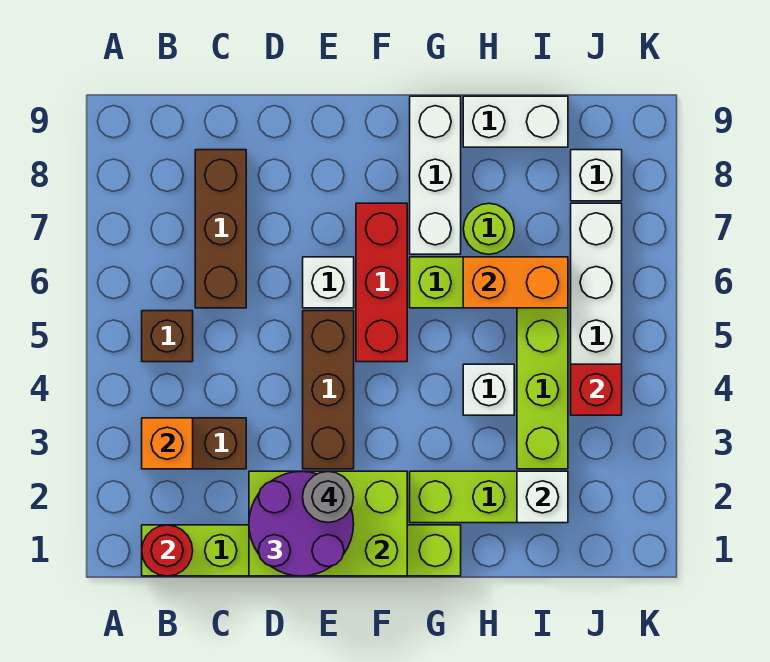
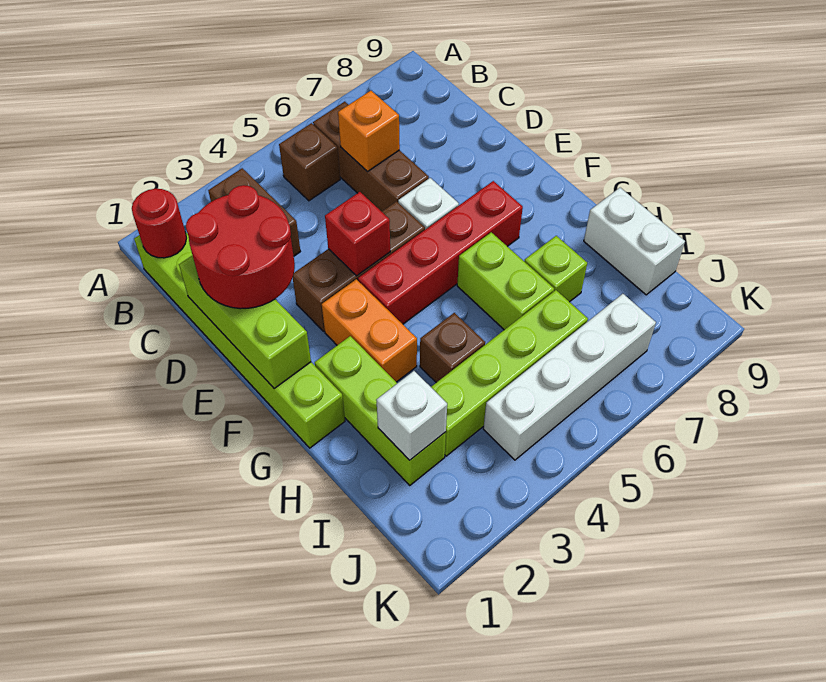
orange brick B3 level 2 -> orange brick C6 level 2
brown brick C6:C8 level 1 -> brown brick B6:D6 level 1
lime brick D1:F2 level 2 -> lime brick D1:F1 level 2
purple round brick D1:E2 level 3 -> red round brick D1:E2 level 3
grey round brick E2 level 4 -> none
red brick F5:F7 level 1 -> red brick F4:F7 level 1
white brick G7:G9 level 1 -> none
white brick H4 level 1 -> brown brick H4 level 1
orange brick H6:I6 level 2 -> orange brick F3:G3 level 1
lime round brick H7 level 1 -> lime brick H7 level 1
red brick J4 level 2 -> red brick E4 level 2
white brick J8 level 1 -> none

